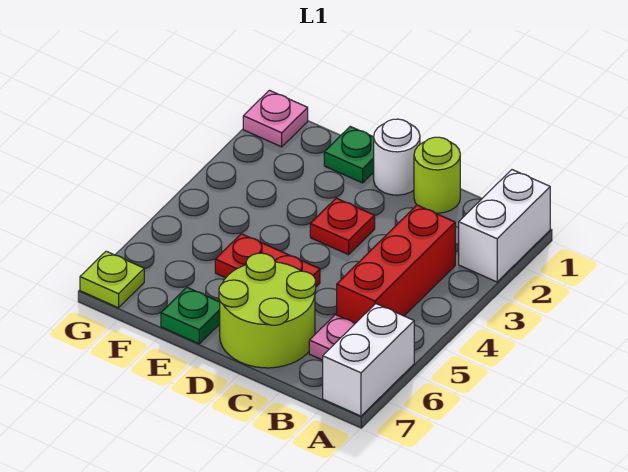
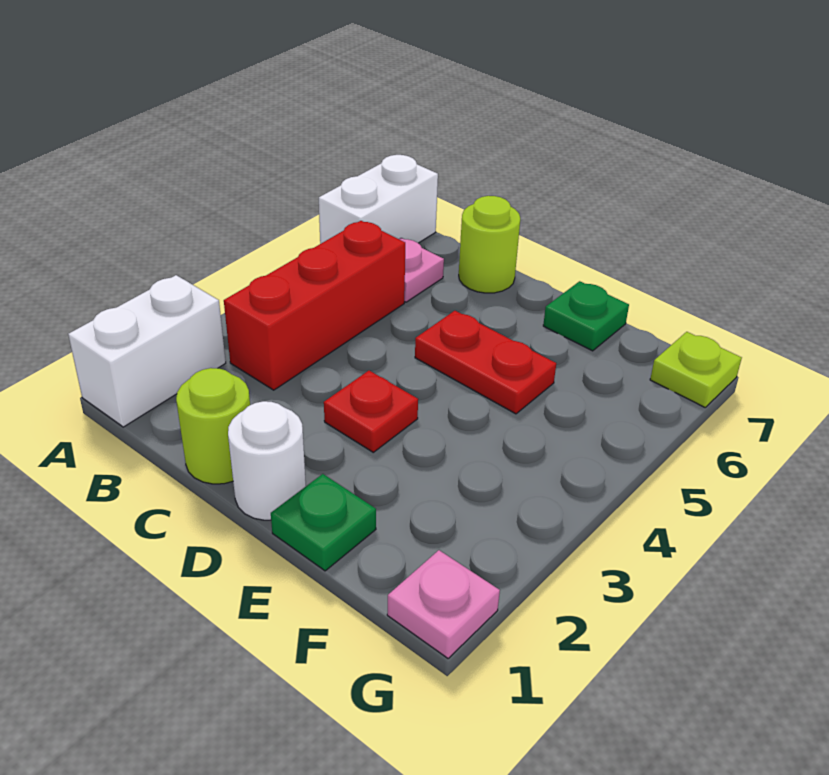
lime round brick C6:D7 level 1 -> lime round brick C7 level 1

